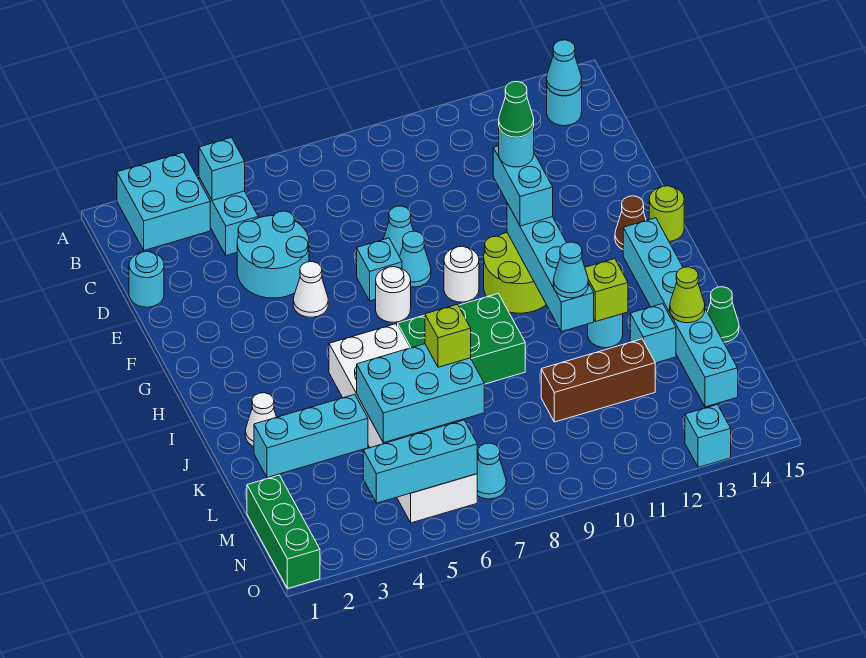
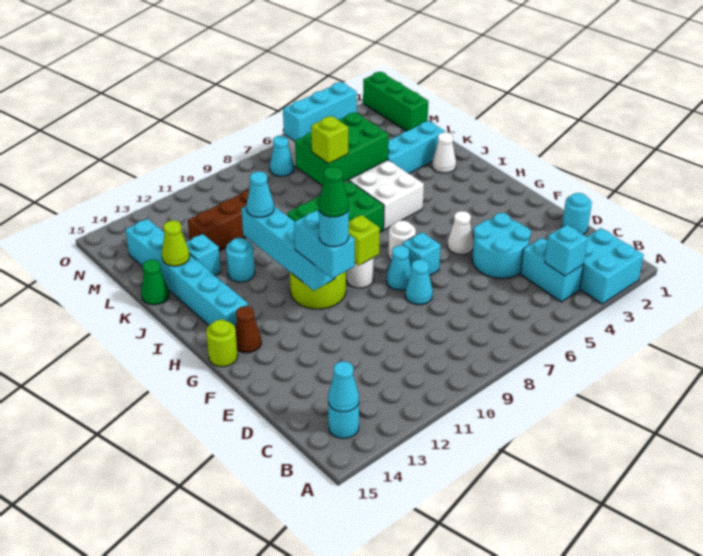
lime brick J12 level 2 -> lime brick G9 level 2
cyan brick K5:L7 level 2 -> green brick K5:L7 level 2
cyan brick O13 level 1 -> none

